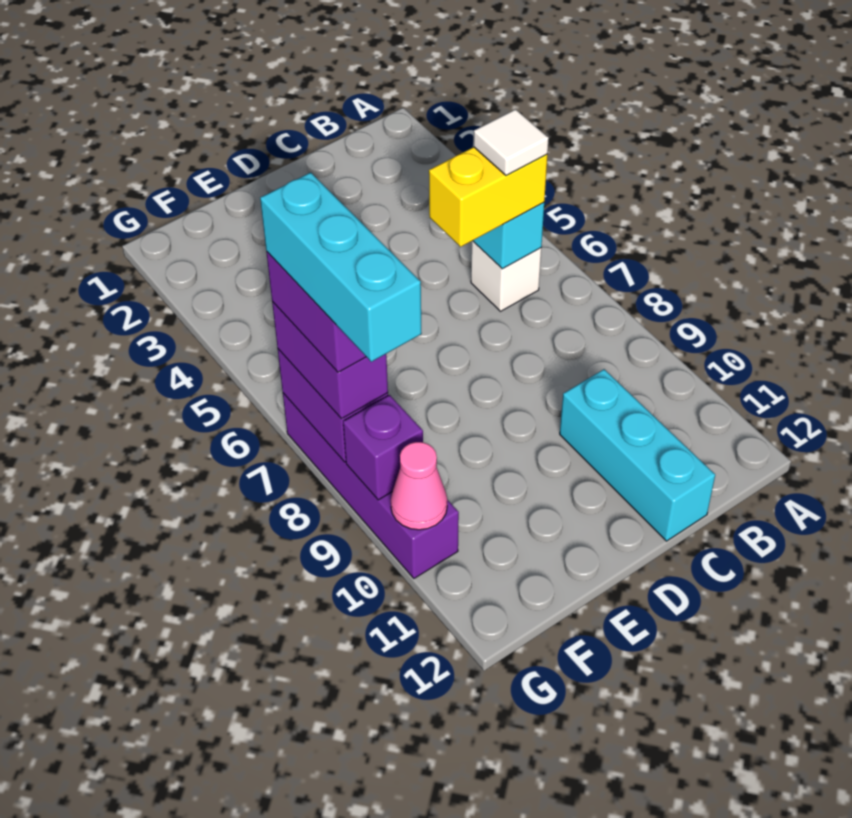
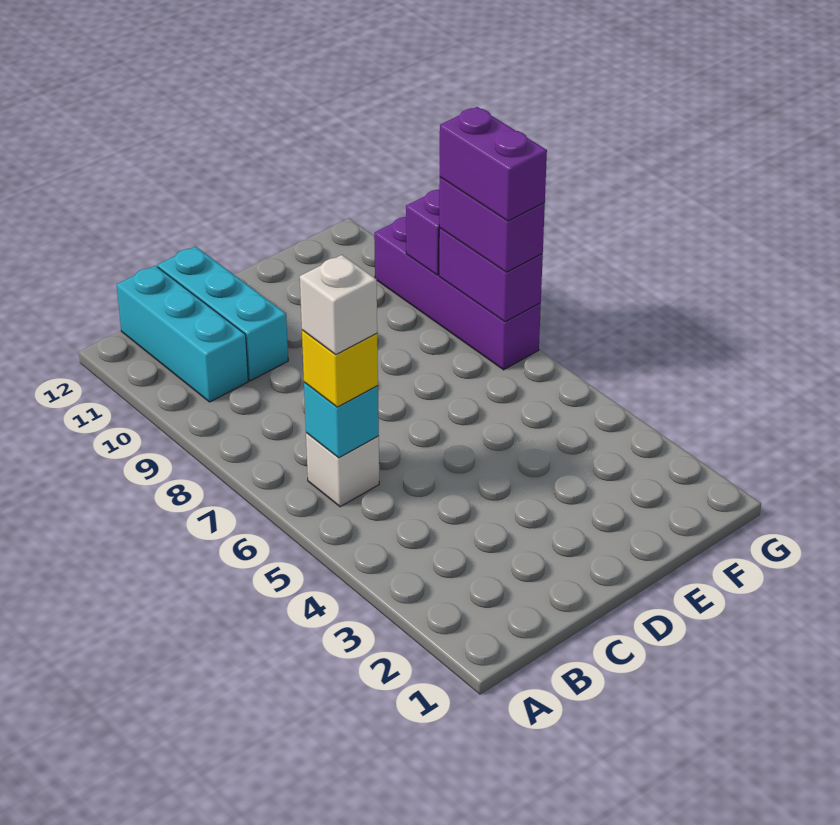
yellow brick B6:C6 level 3 -> yellow brick B6 level 3
white tile B6 level 4 -> white brick B6 level 4
cyan brick G7:G9 level 5 -> cyan brick B10:B12 level 1
pink cone G10 level 2 -> none

